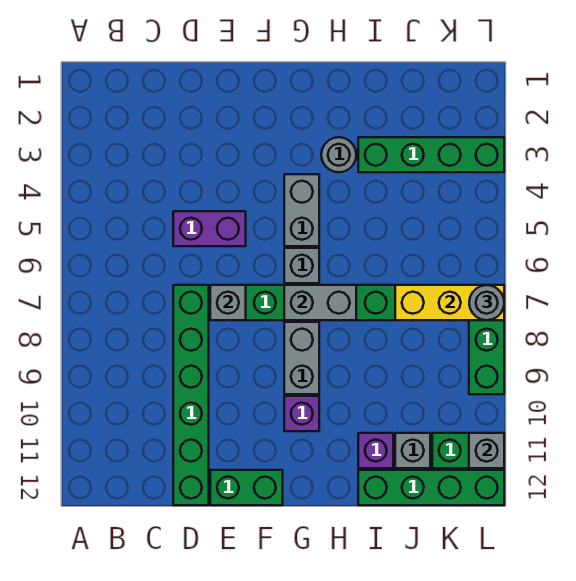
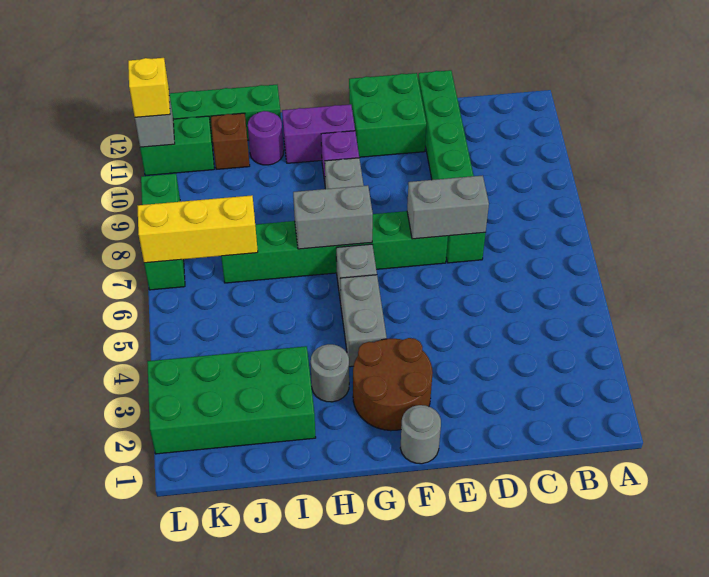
purple brick D5:E5 level 1 -> purple brick G11:H11 level 1
grey brick E7 level 2 -> grey brick D7:E7 level 2
green brick E12:F12 level 1 -> green brick E11:F12 level 1
none -> brown round brick F2:G3 level 1
green brick I3:L3 level 1 -> green brick I2:L3 level 1
purple brick I11 level 1 -> purple round brick I11 level 1
grey brick J11 level 1 -> brown brick J11 level 1
grey round brick L7 level 3 -> grey round brick F1 level 1
none -> yellow brick L11 level 3

